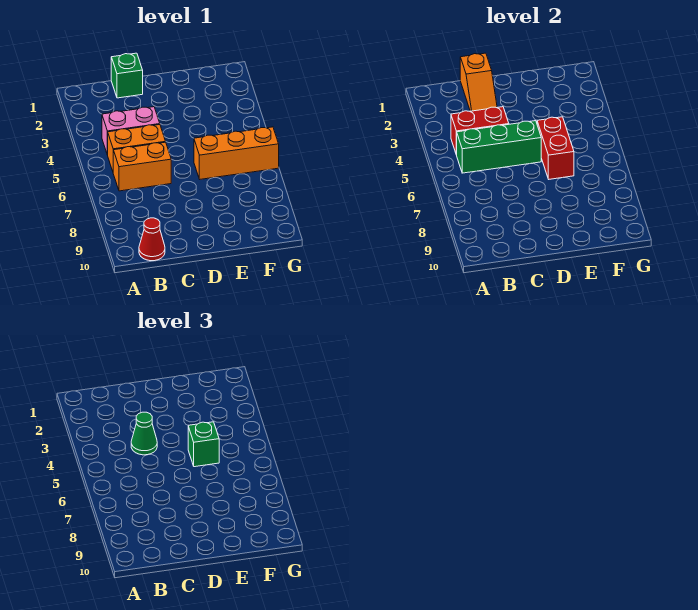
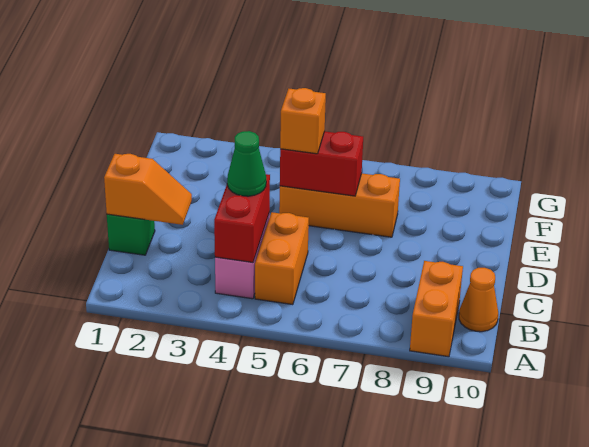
green brick B5:D5 level 2 -> none
orange brick B6:C6 level 1 -> orange brick A9:B9 level 1
red cone B10 level 1 -> orange cone B10 level 1
green brick E5 level 3 -> orange brick E5 level 3
orange brick E6:G6 level 1 -> orange brick E5:E7 level 1

